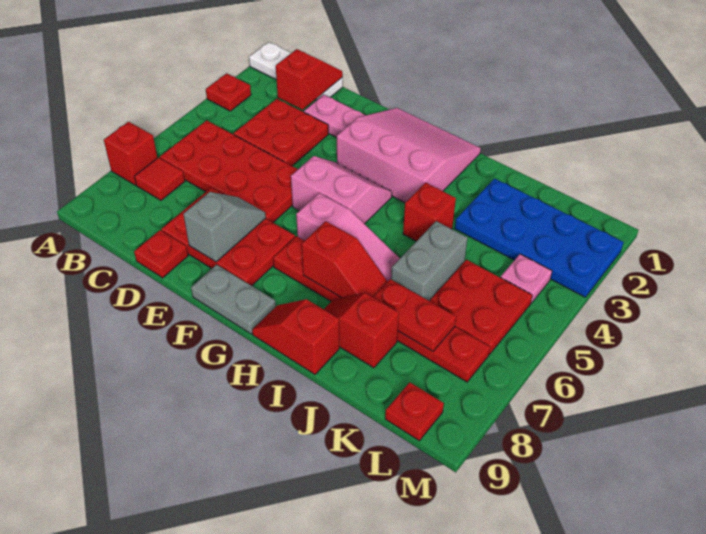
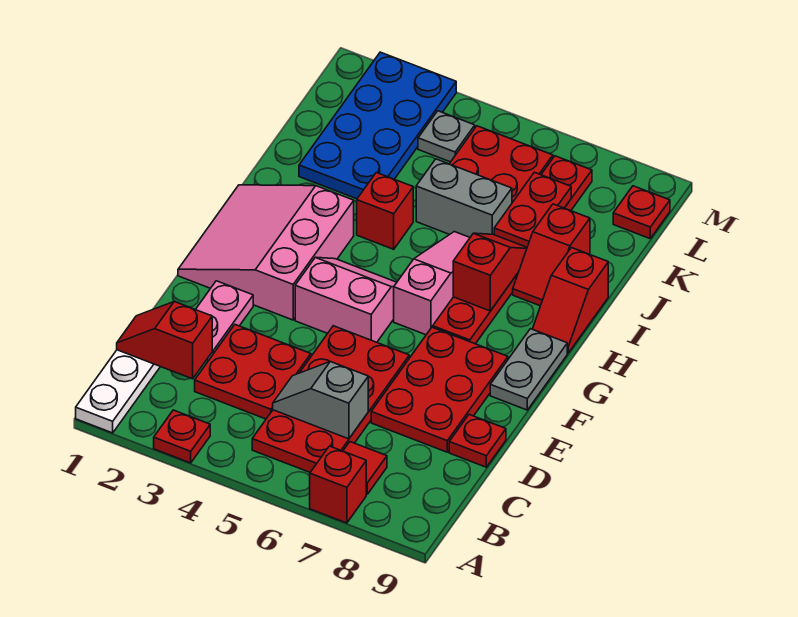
grey slope E7:E8 level 2 top 8 -> grey slope C5:C6 level 2 top 6
pink slope F4:G5 level 1 top 5 -> pink slope F4:G5 level 1 top F
pink plate L4 level 1 -> grey plate L4 level 1

